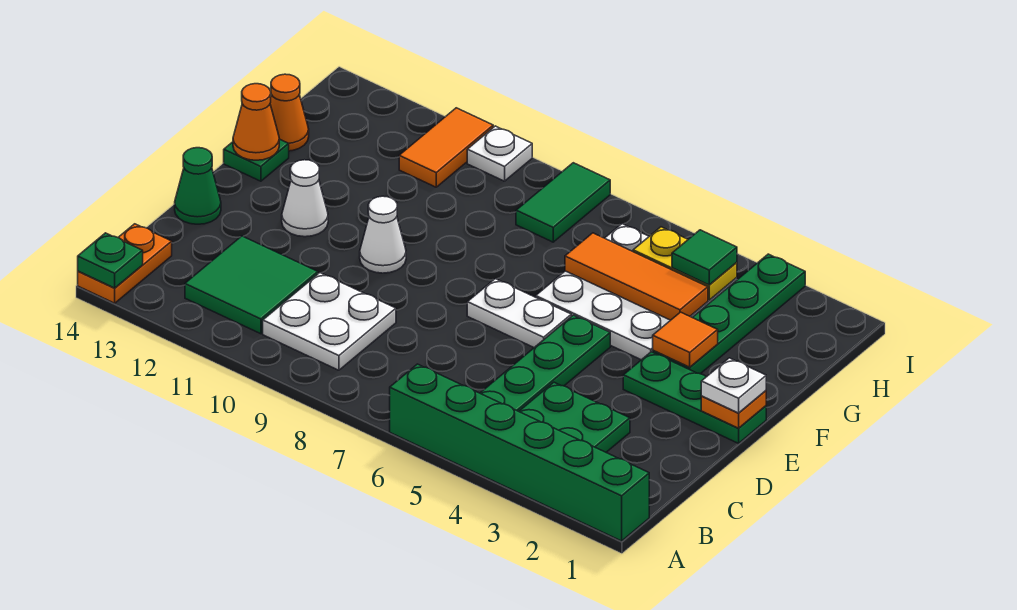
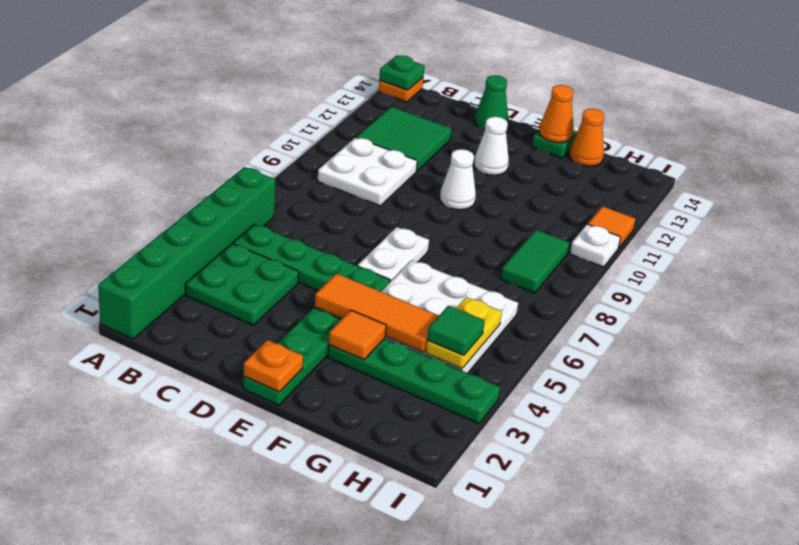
orange plate A14:B14 level 1 -> orange plate A14 level 1
white plate E1 level 3 -> none
orange tile G4:G6 level 2 -> orange tile E4:G4 level 2
green tile H8:I8 level 1 -> green tile H8:H9 level 1
orange tile H11:I11 level 1 -> orange tile I11 level 1

